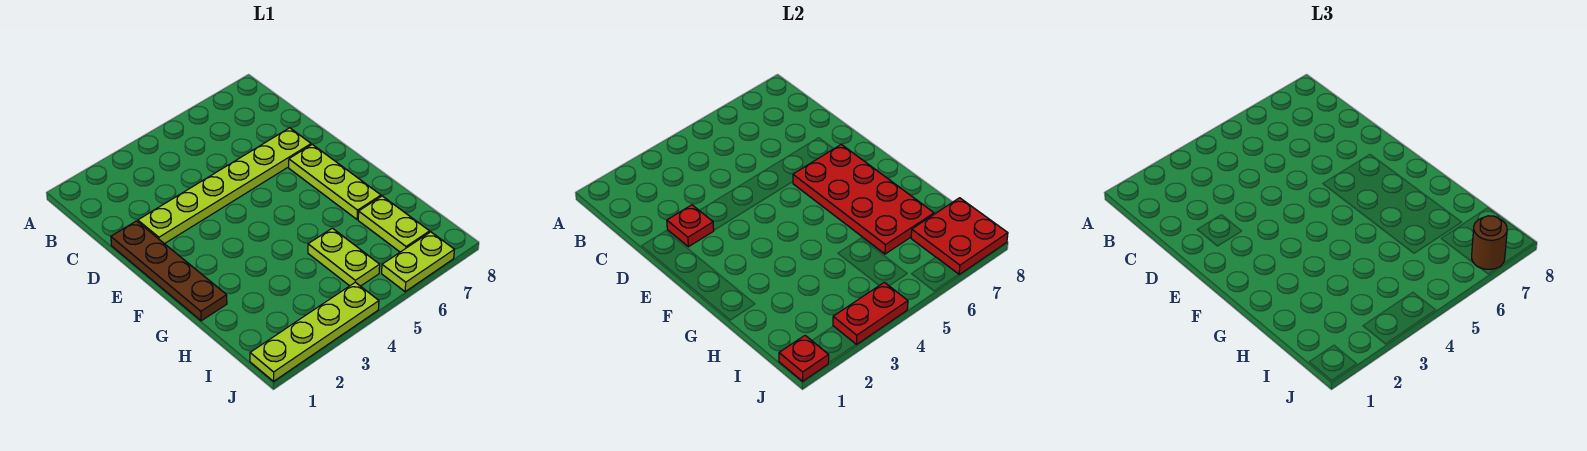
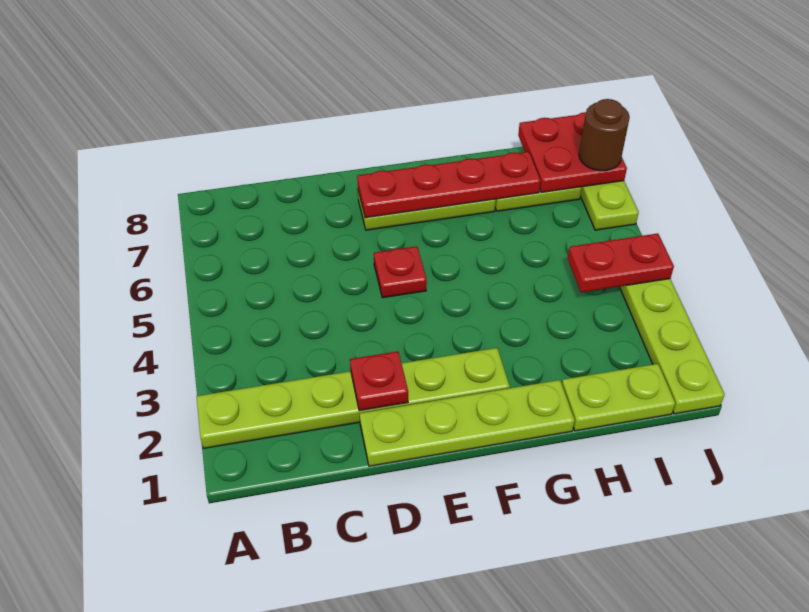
brown plate D1:G1 level 1 -> lime plate D1:G1 level 1
lime plate D2:D7 level 1 -> lime plate A2:F2 level 1
red plate E6:H7 level 2 -> red plate E7:H7 level 2
lime plate H5:I5 level 1 -> lime plate H1:I1 level 1
red plate J1 level 2 -> red plate E5 level 1
red plate J3:J4 level 2 -> red plate I4:J4 level 2

